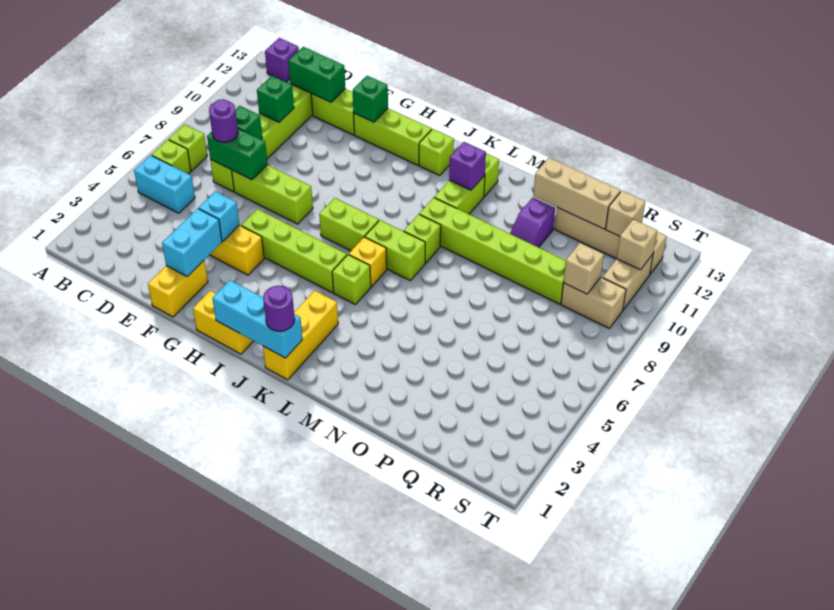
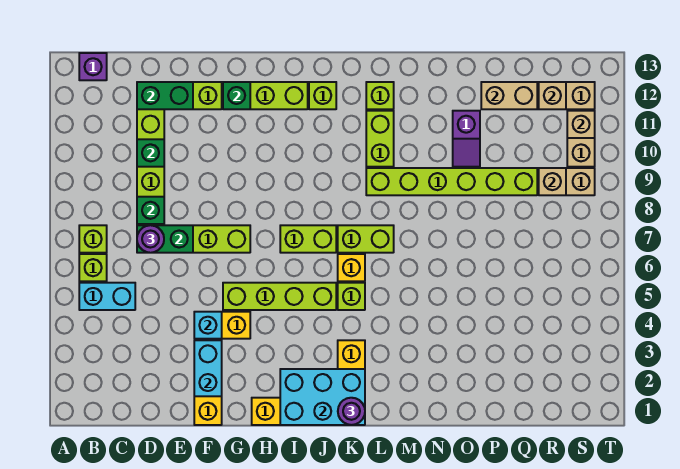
cyan brick I1:K1 level 2 -> cyan brick I1:K2 level 2
lime brick L8 level 1 -> none
purple brick L11 level 2 -> none
tan brick O12:Q12 level 2 -> tan brick P12:Q12 level 2

